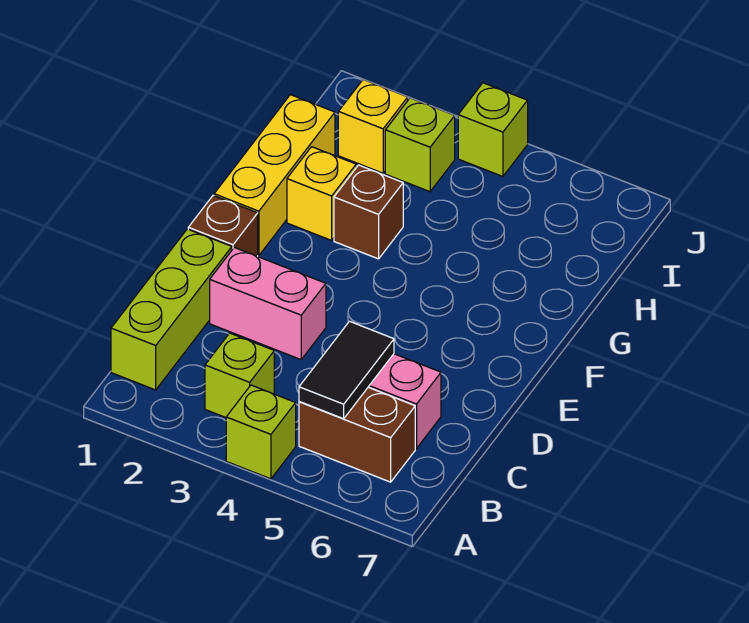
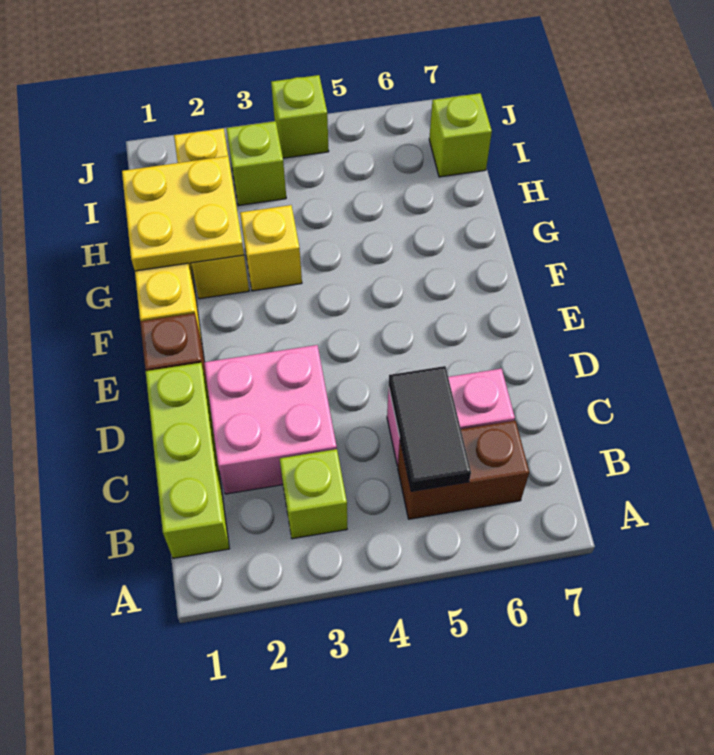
lime brick A4 level 1 -> lime brick I7 level 1
pink brick D2:D3 level 1 -> pink brick C2:D3 level 1
none -> yellow plate G1:H2 level 2
brown brick G3 level 1 -> yellow brick G3 level 1

